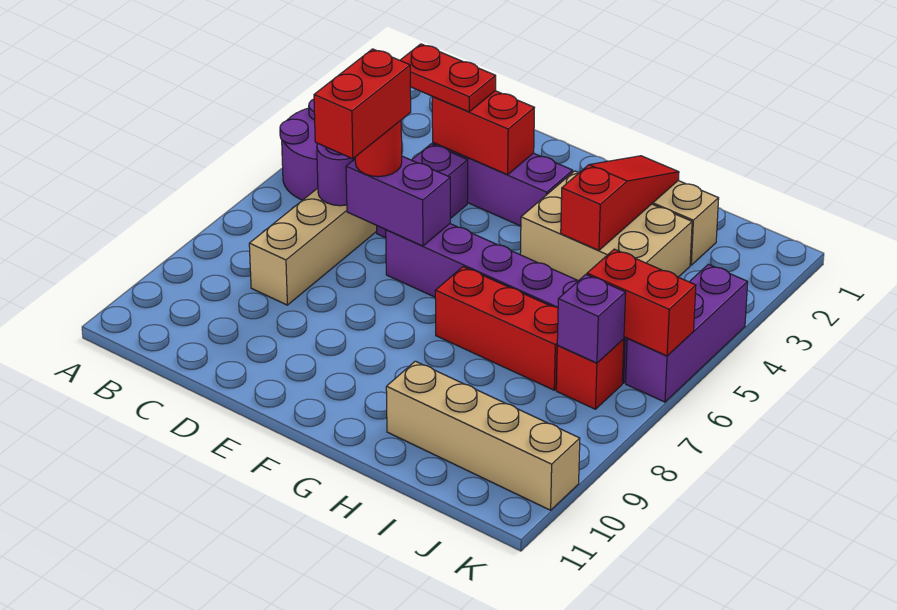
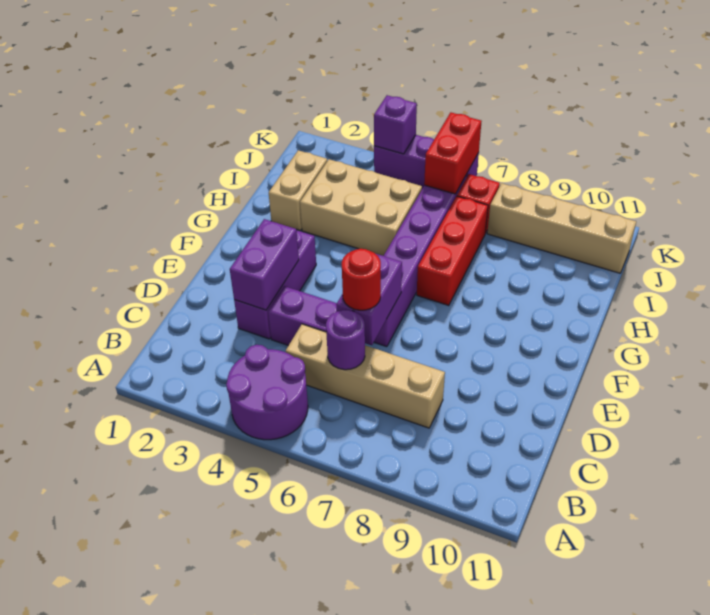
red plate C3:D3 level 3 -> none
red brick D3:E3 level 2 -> purple brick D3:E3 level 2
red brick D6:D7 level 4 -> none
tan brick G3:I4 level 1 -> tan brick H3:I5 level 1
red slope H2:H4 level 2 top 4 -> none
tan brick H10:K10 level 1 -> tan brick J8:J11 level 1
purple brick J7 level 2 -> purple brick K4 level 2

